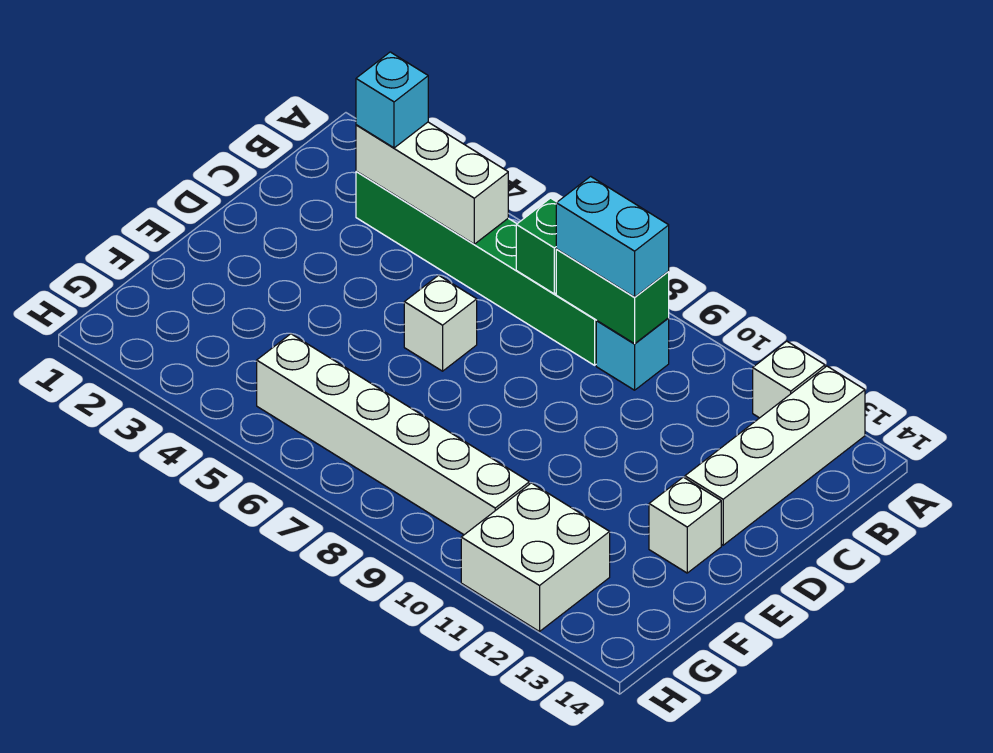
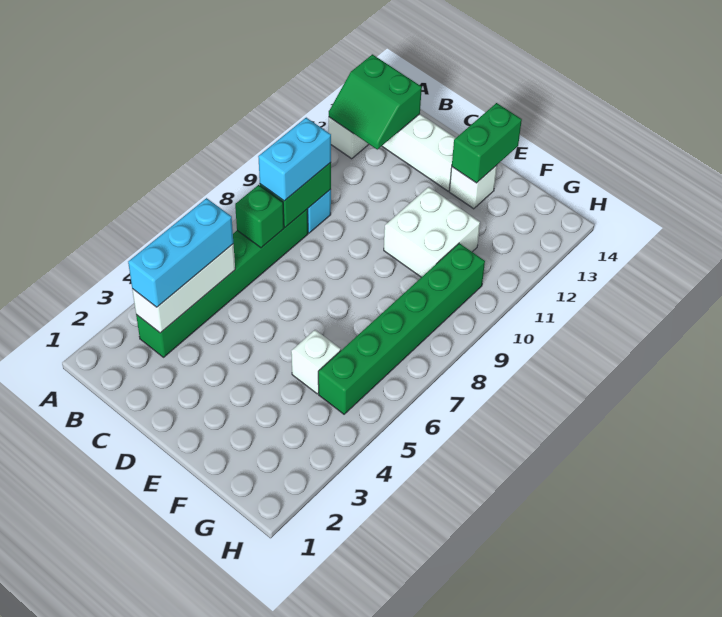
none -> green slope A12:B13 level 2 top 13
cyan brick B3 level 3 -> cyan brick B3:B5 level 3
white brick D6 level 1 -> white brick F5 level 1
none -> green brick E13:E14 level 2
white brick G5:G10 level 1 -> green brick G5:G10 level 1
white brick G11:H12 level 1 -> white brick E10:F11 level 1

